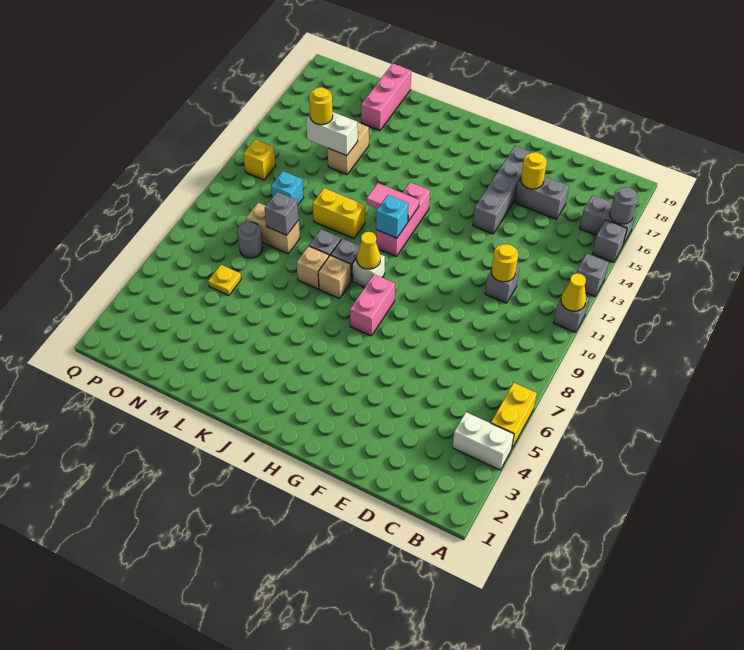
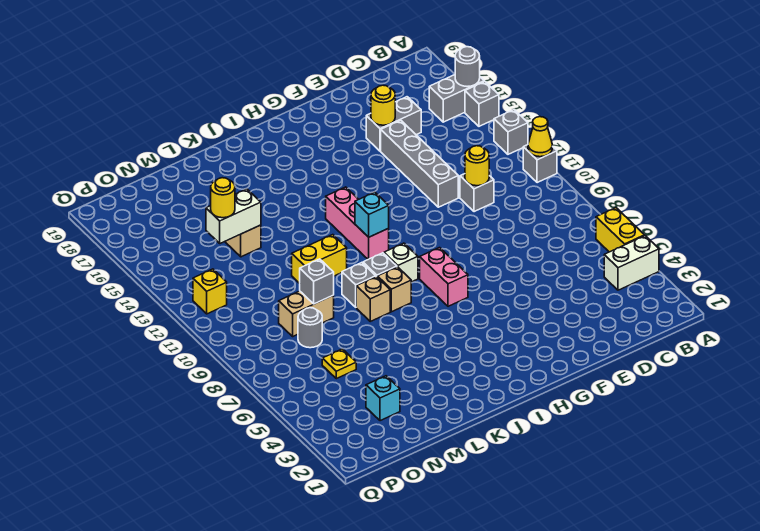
grey brick F14:F17 level 1 -> grey brick E12:E15 level 1
yellow cone I9 level 2 -> none
pink tile I12:J12 level 2 -> none
pink brick M17:M19 level 1 -> none
cyan brick N11 level 1 -> cyan brick N3 level 1

